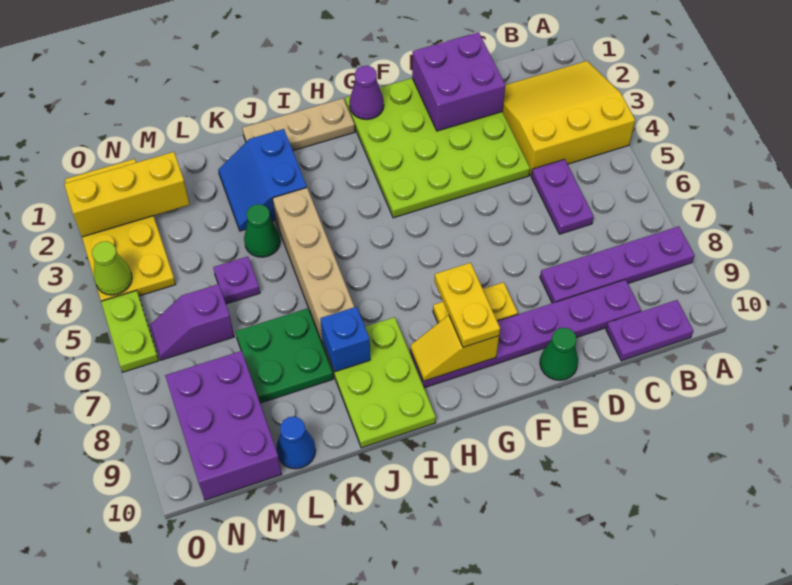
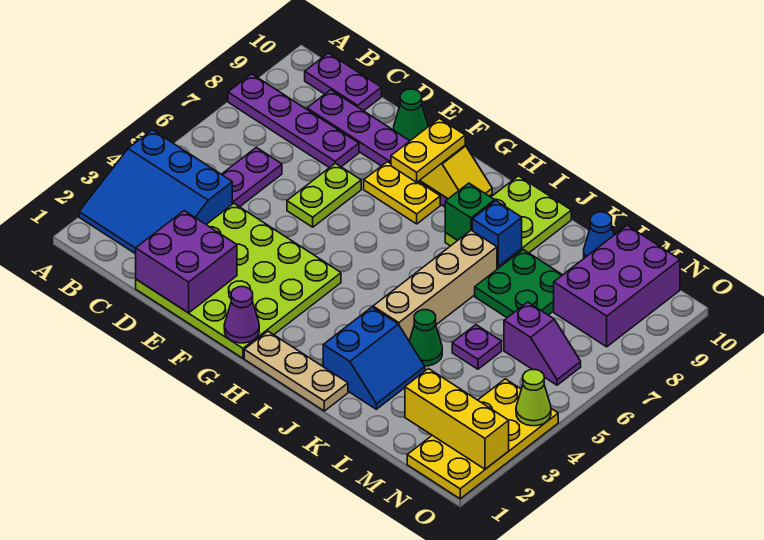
yellow slope A2:C4 level 1 top 4 -> blue slope A2:C4 level 1 top 4
none -> green brick I8 level 2
lime plate O5:O6 level 1 -> lime plate E6:E7 level 1

